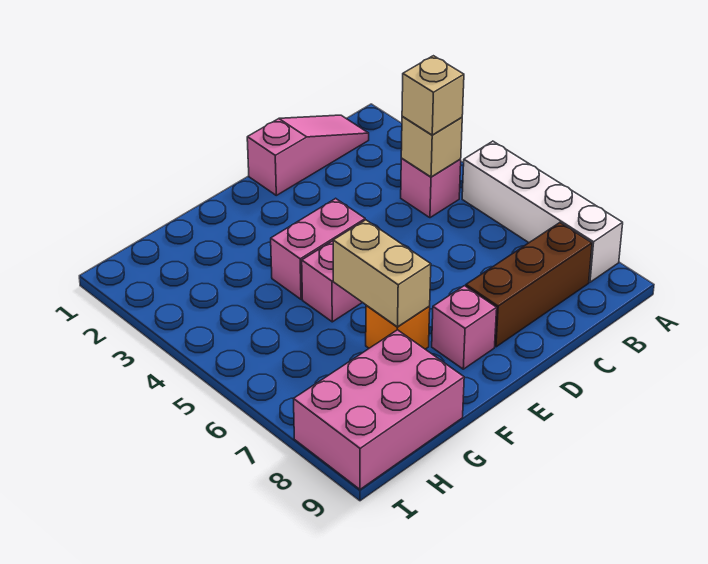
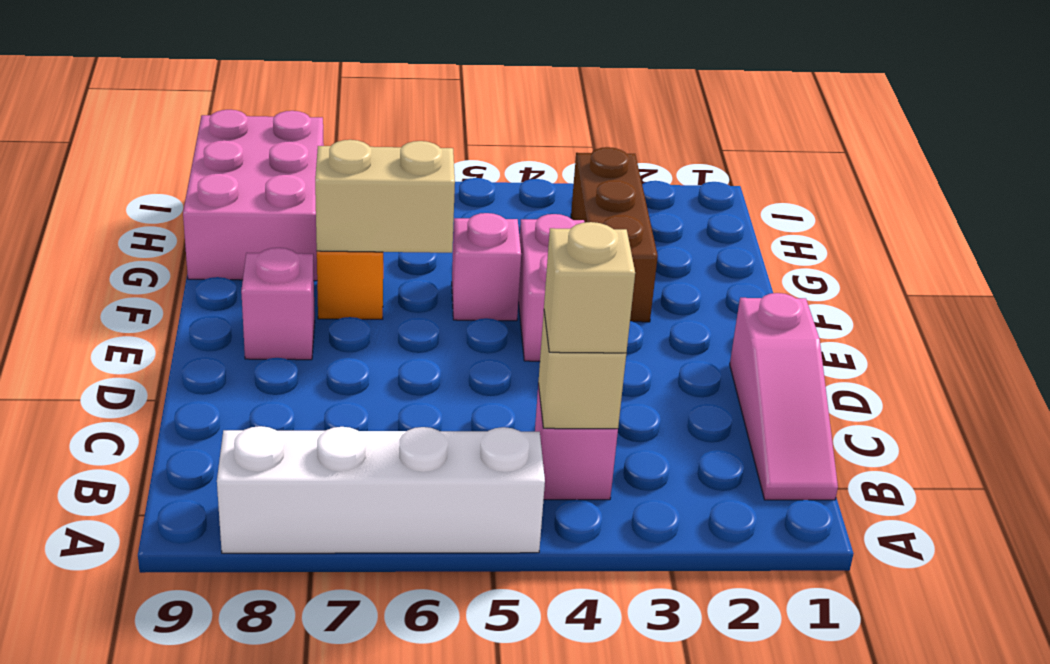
brown brick B8:D8 level 1 -> brown brick F3:H3 level 1

